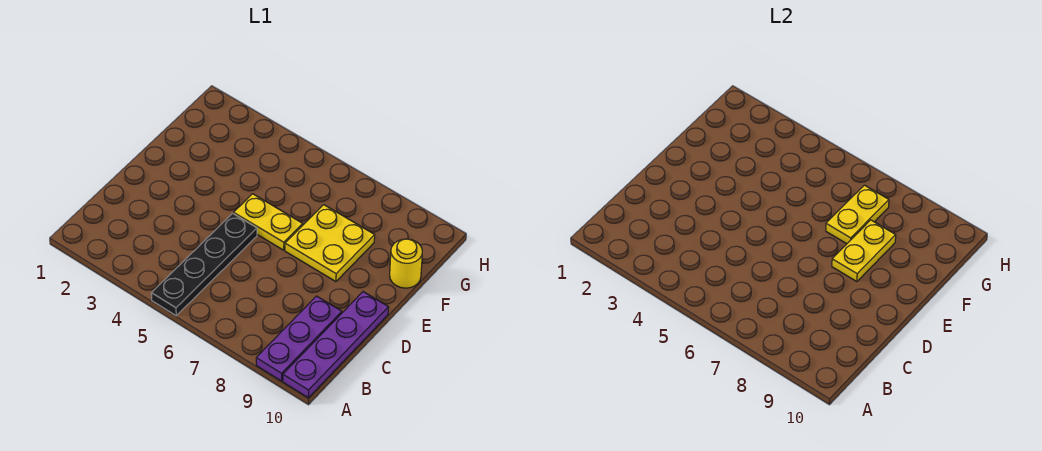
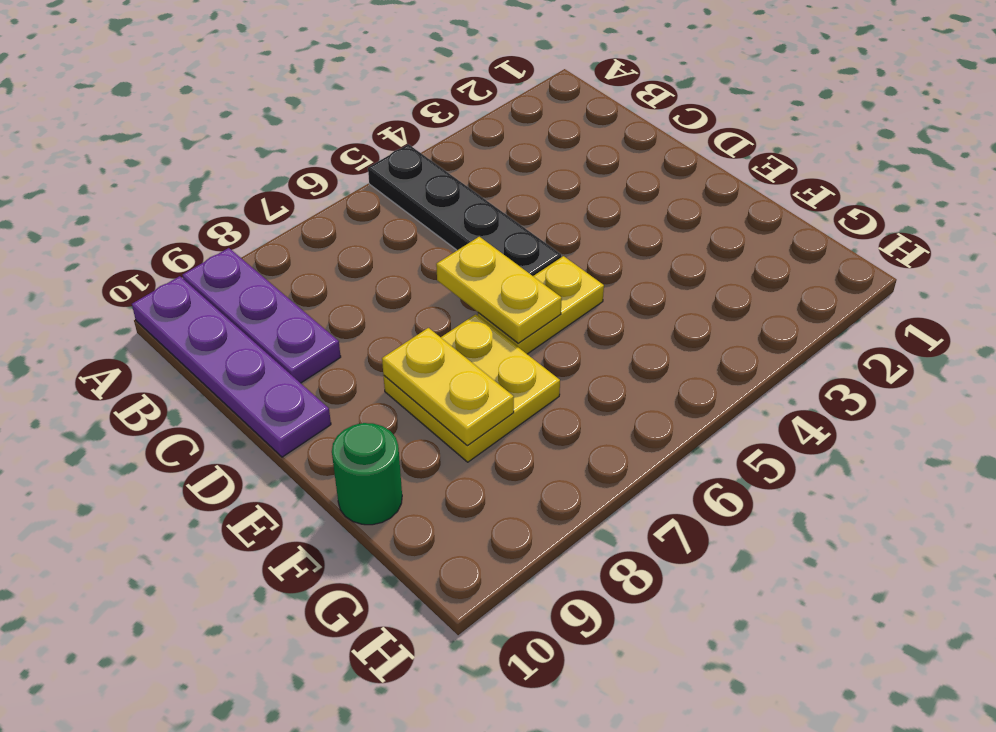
yellow plate F7:G7 level 2 -> yellow plate D6:E6 level 2
yellow round brick F10 level 1 -> green round brick F10 level 1

